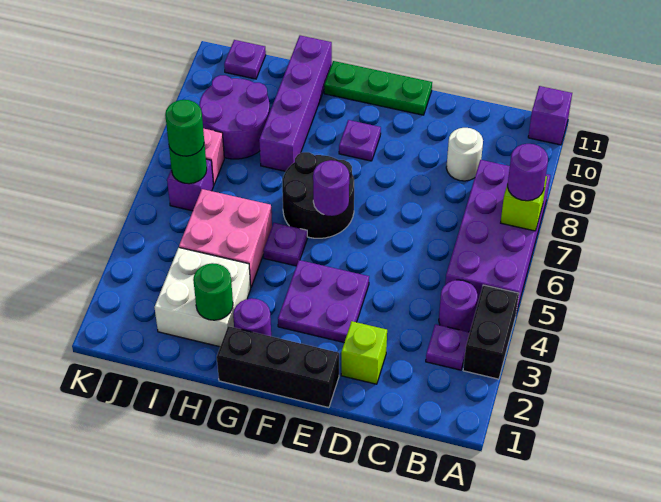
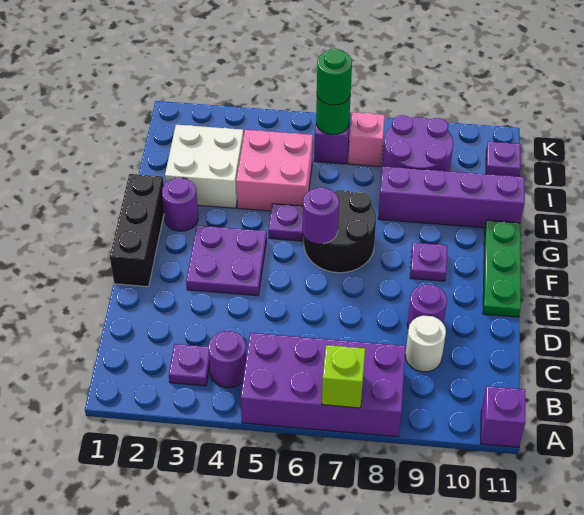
black brick A3:A4 level 1 -> none
purple round brick A7 level 3 -> purple round brick D9 level 1
lime brick D2 level 1 -> none
green round brick H2 level 2 -> none

